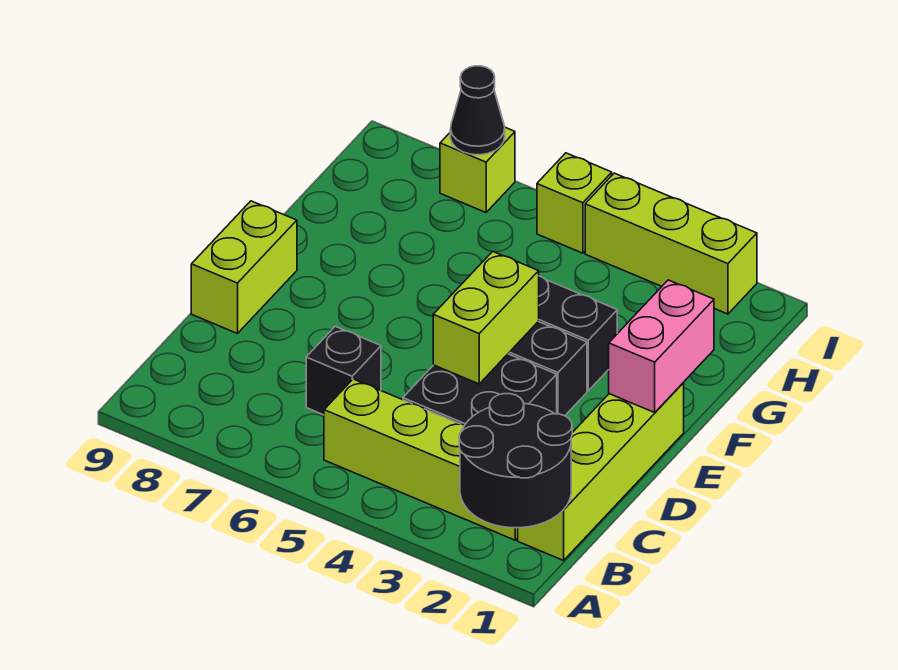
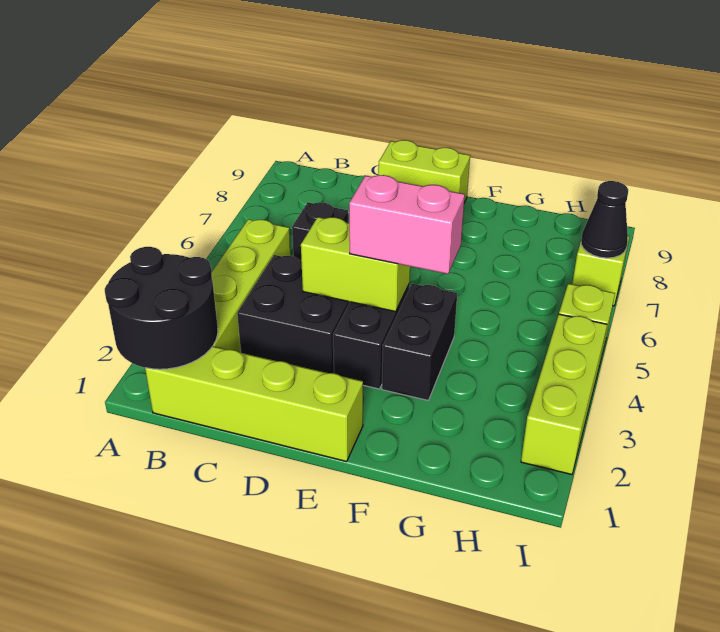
pink brick E1:F1 level 2 -> pink brick E4:F4 level 3

